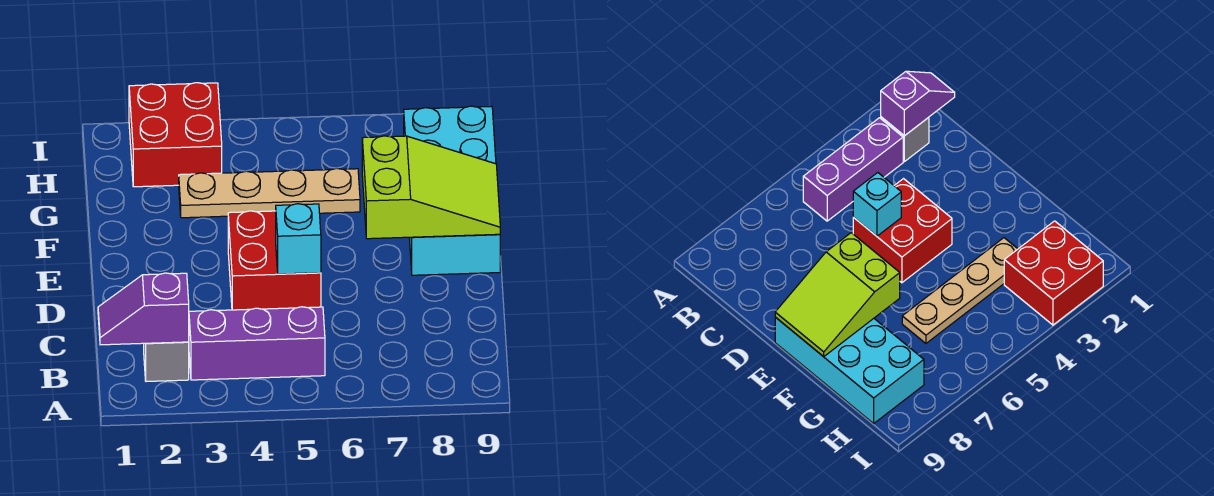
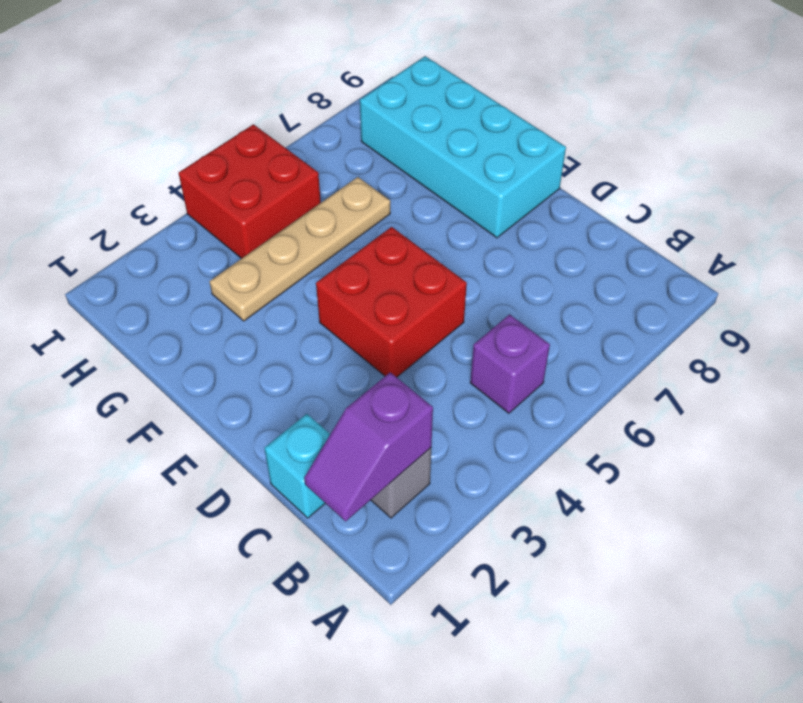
purple brick B3:B5 level 1 -> purple brick B5 level 1
cyan brick D5 level 2 -> cyan brick C1 level 1
lime slope E7:F9 level 2 top 7 -> none
red brick H2:I3 level 1 -> red brick H4:I5 level 1

